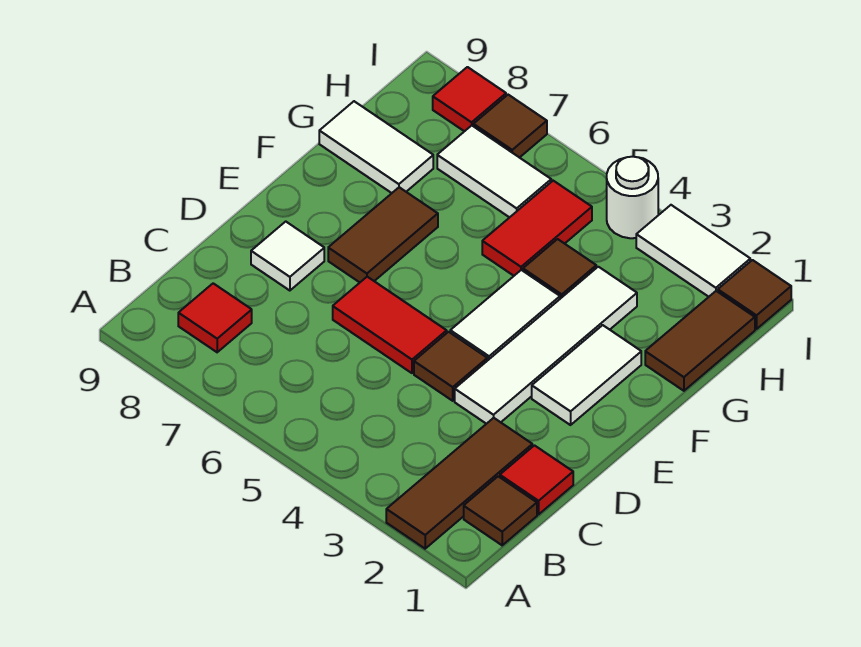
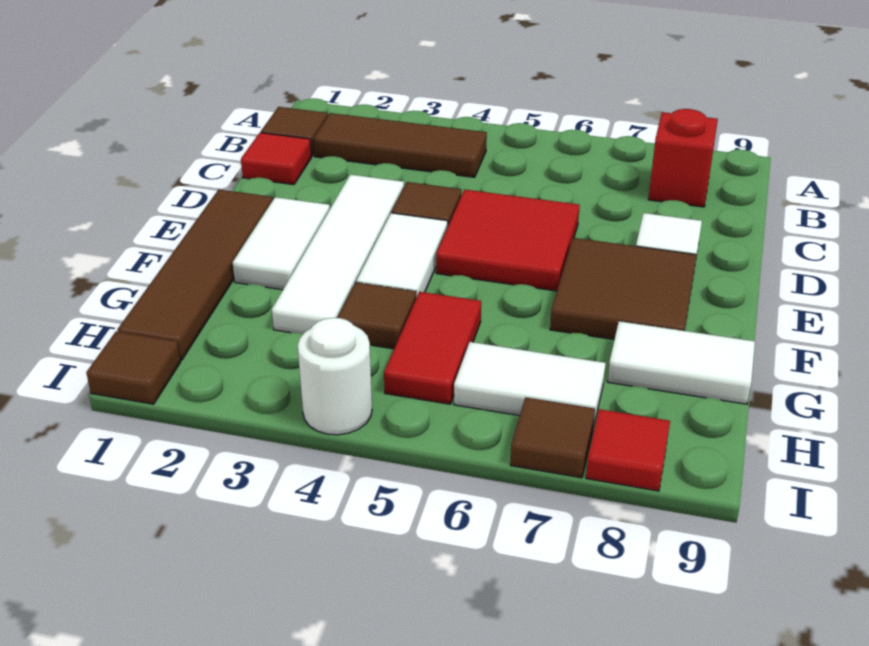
brown tile A2:C2 level 1 -> brown tile B2:B4 level 1
red tile B8 level 1 -> red brick B8 level 1
red tile D5:D6 level 1 -> red tile D5:E6 level 1
brown tile E7:F7 level 1 -> brown tile E7:F8 level 1
brown tile G1:H1 level 1 -> brown tile E1:H1 level 1
white tile I2:I3 level 1 -> none

